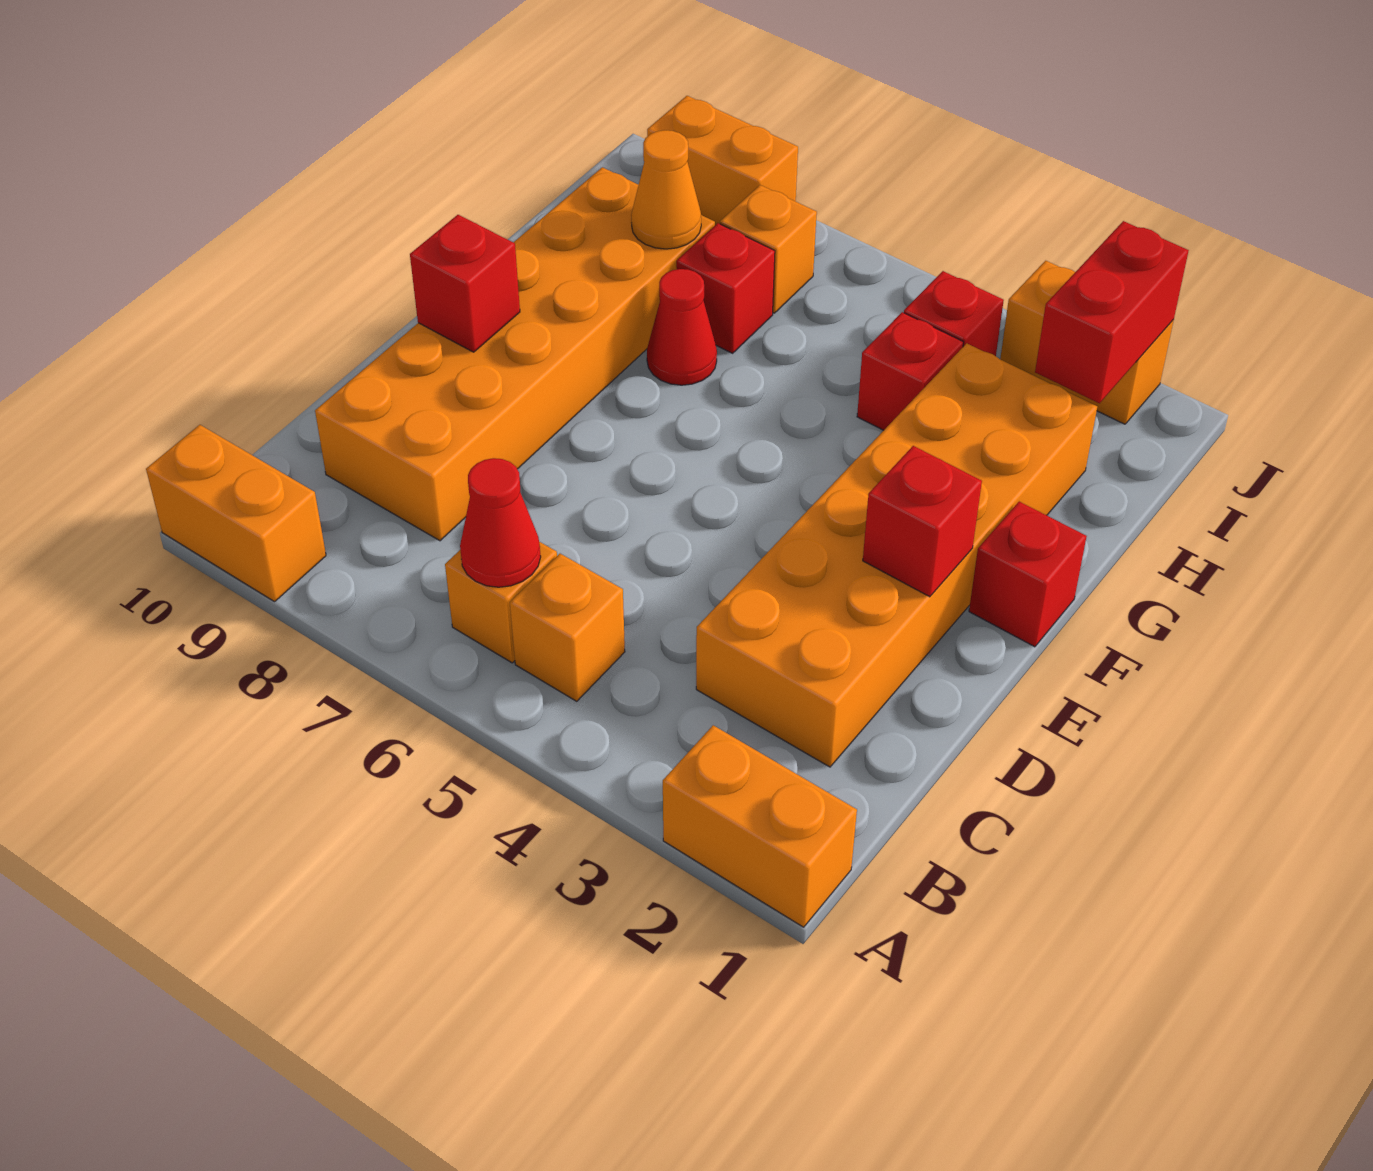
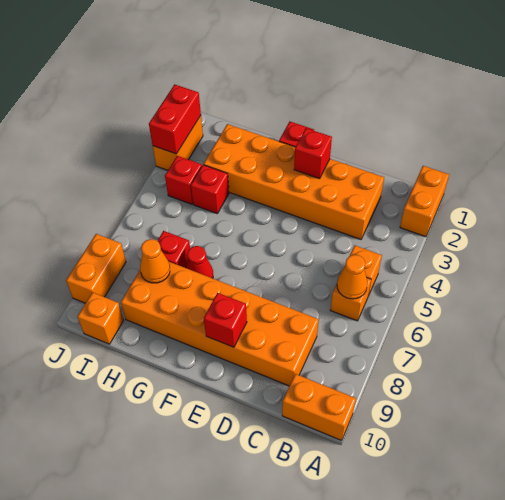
orange brick A9:A10 level 1 -> orange brick A10:B10 level 1
red cone B6 level 2 -> orange cone B6 level 2
red brick I2:J2 level 2 -> red brick J2:J3 level 2
orange brick I7 level 1 -> orange brick I10 level 1

